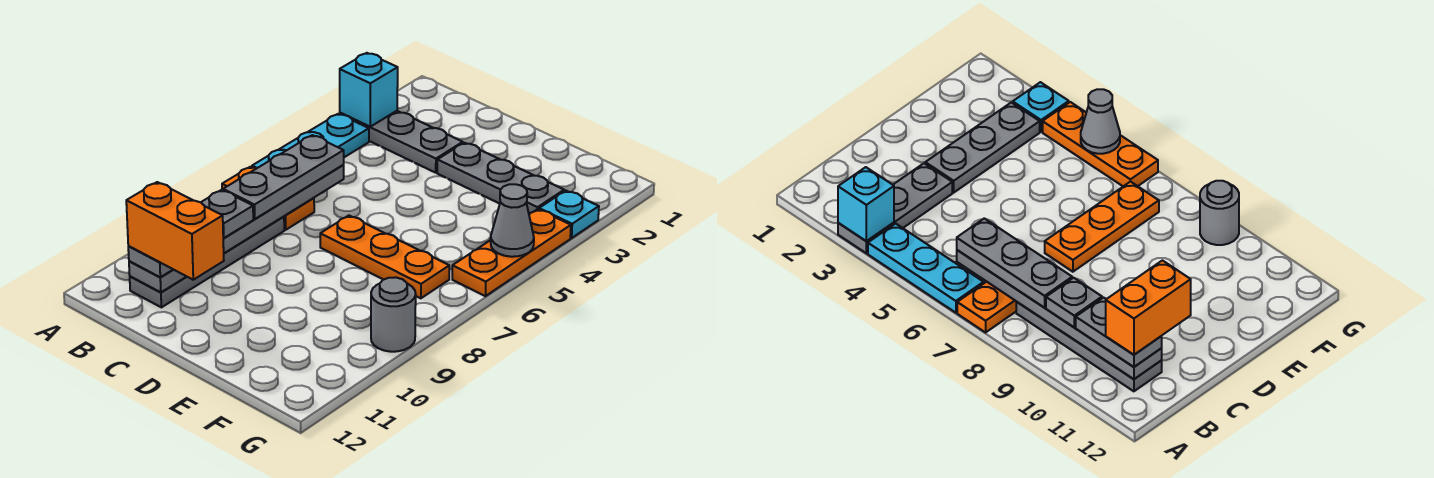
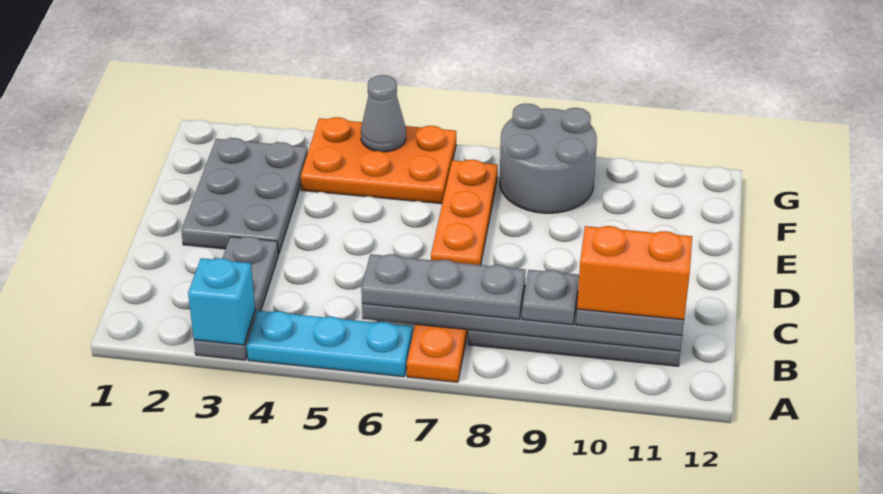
orange brick B11:C11 level 4 -> orange brick B10:B11 level 4
grey plate D3:F3 level 1 -> grey plate D2:F3 level 1
cyan plate G3 level 1 -> none
orange plate G4:G6 level 1 -> orange plate F4:G6 level 1
grey round brick G9 level 1 -> grey round brick F8:G9 level 1

